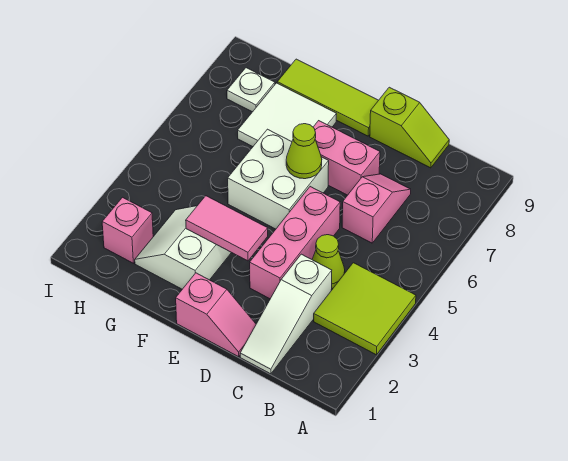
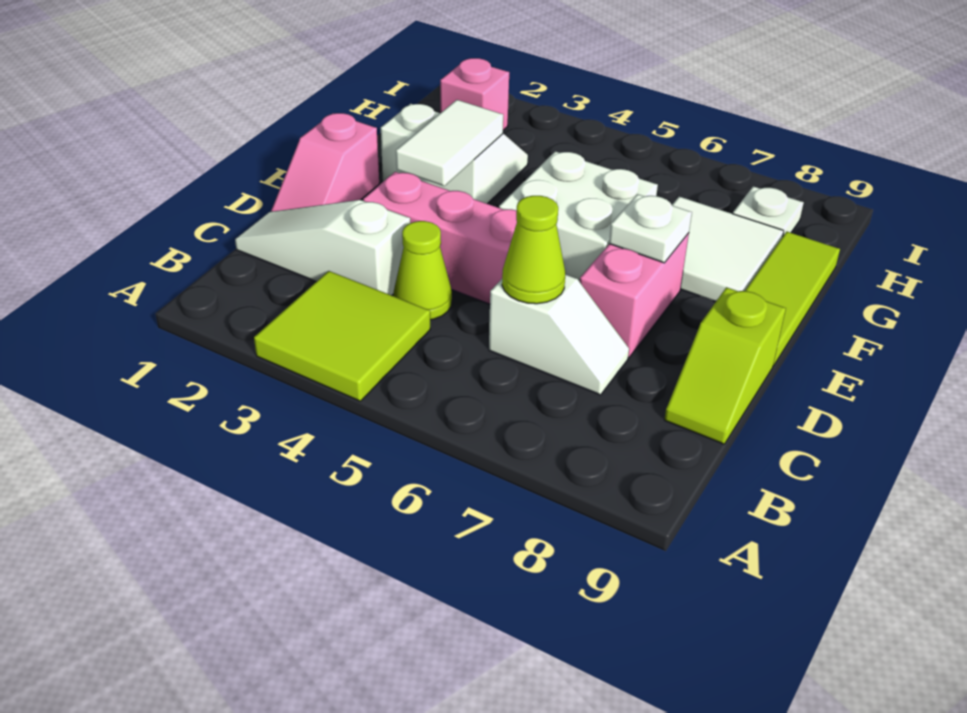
pink slope C6:C7 level 1 top 6 -> white slope C6:C7 level 1 top 6
pink tile E3:F3 level 2 -> white tile E3:F3 level 2
lime cone E6 level 2 -> lime cone C6 level 2
none -> white plate E7 level 2

